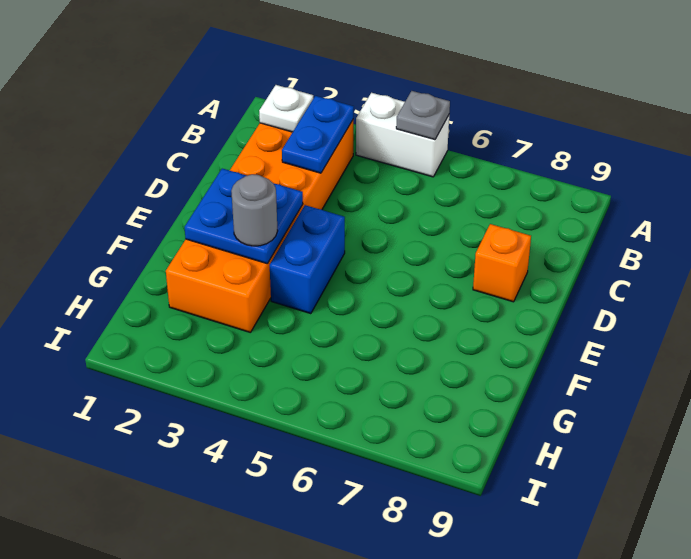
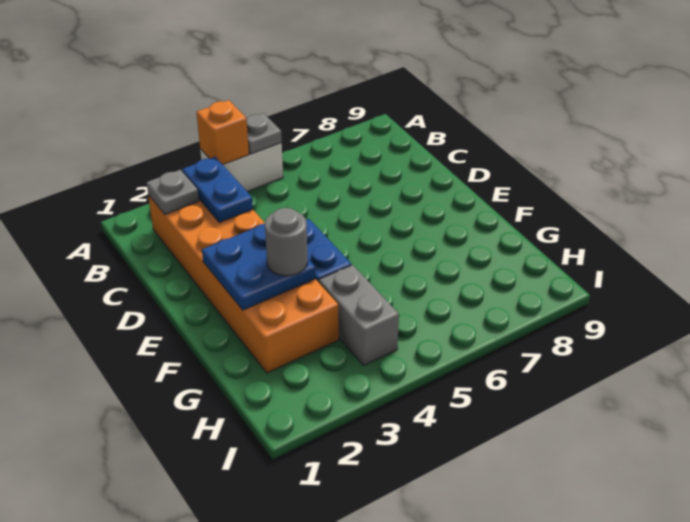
white plate B2 level 2 -> grey plate B2 level 2
orange brick D8 level 1 -> orange brick A4 level 2
none -> grey brick G4:H4 level 1

